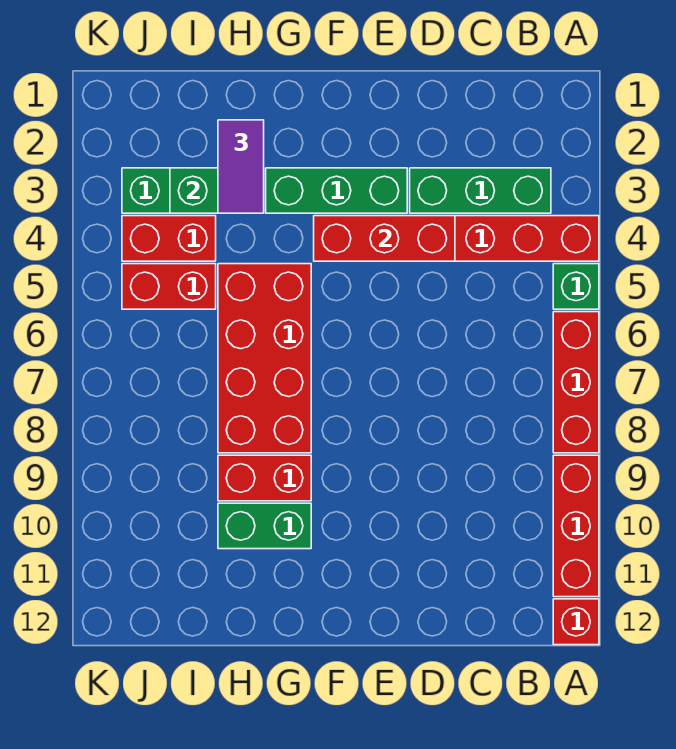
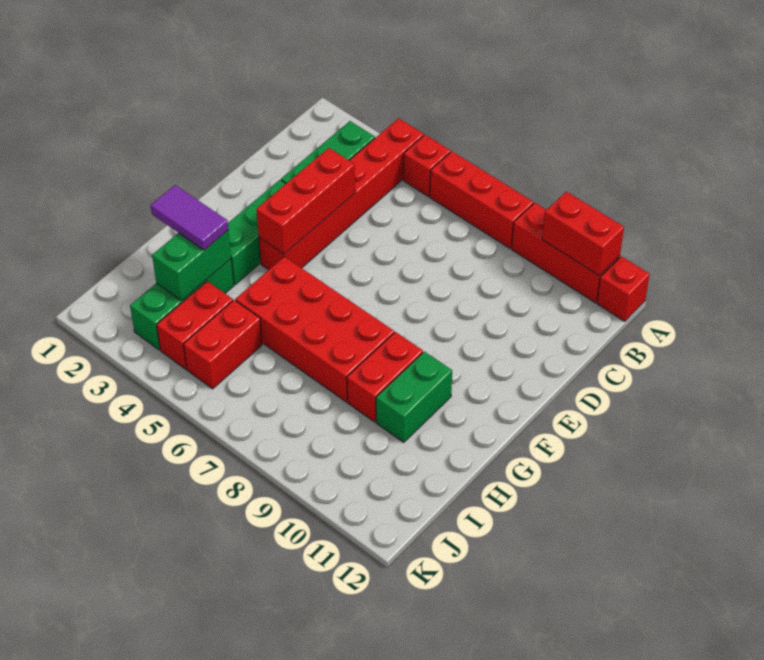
green brick A5 level 1 -> red brick A5 level 1
none -> red brick A10:A11 level 2

